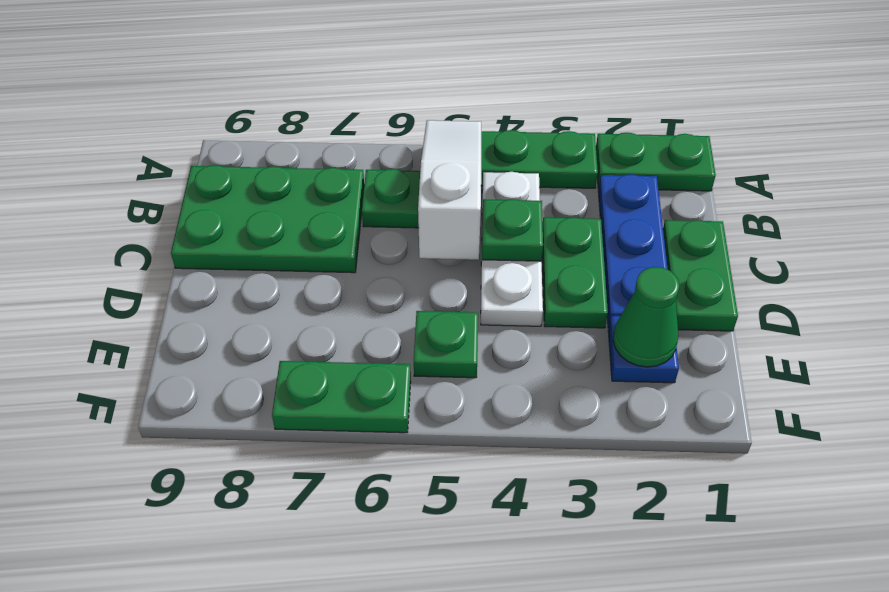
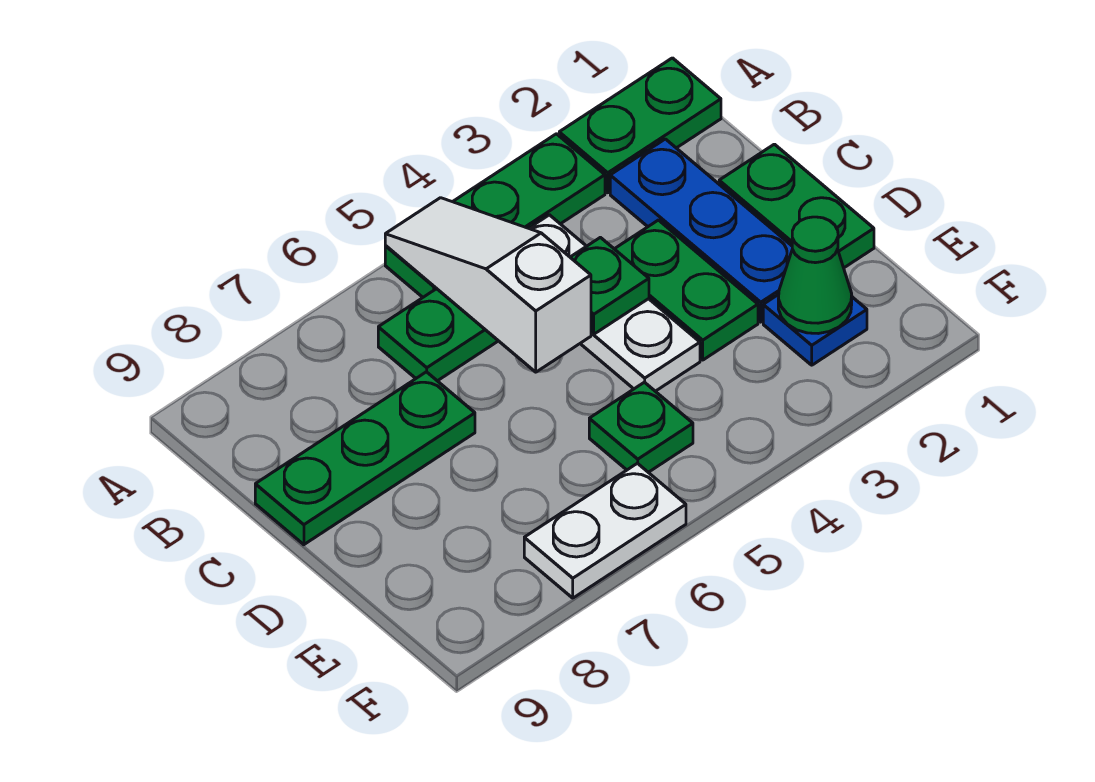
green plate B7:C9 level 1 -> green plate C7:C9 level 1
green plate F6:F7 level 1 -> white plate F6:F7 level 1

